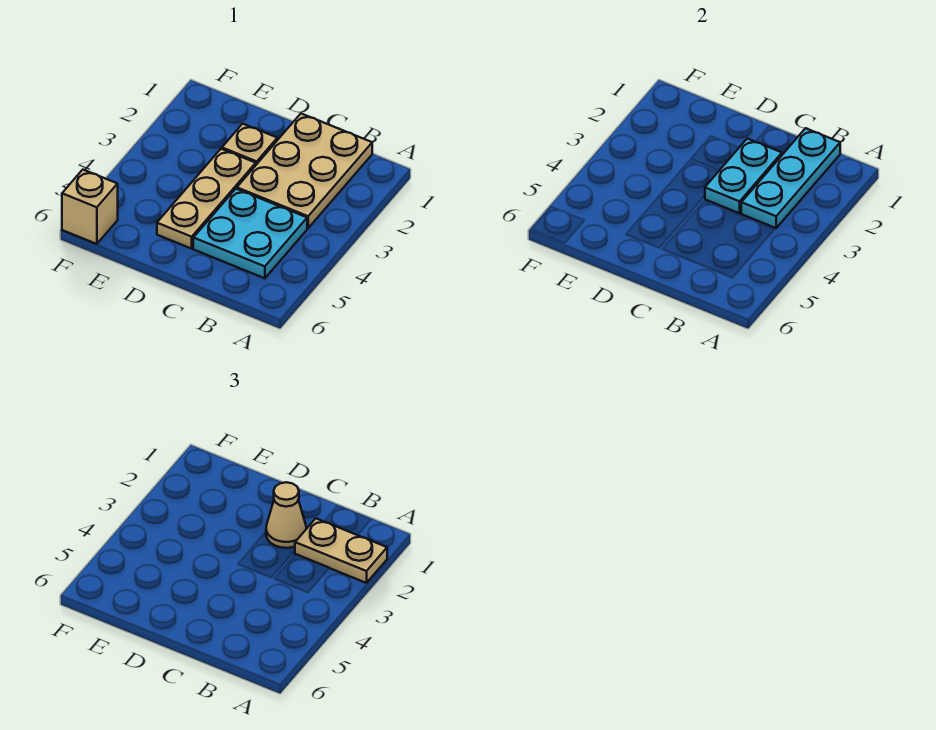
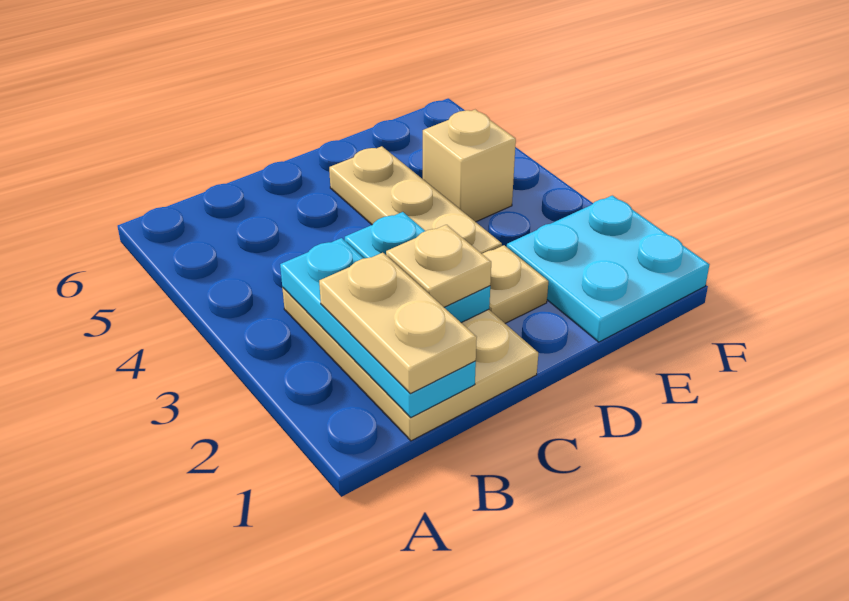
tan plate A2:B2 level 3 -> tan plate B1:B2 level 3
cyan plate B4:C5 level 1 -> cyan plate E1:F2 level 1
tan cone C2 level 3 -> tan plate C2 level 3
tan brick F6 level 1 -> tan brick E4 level 1

